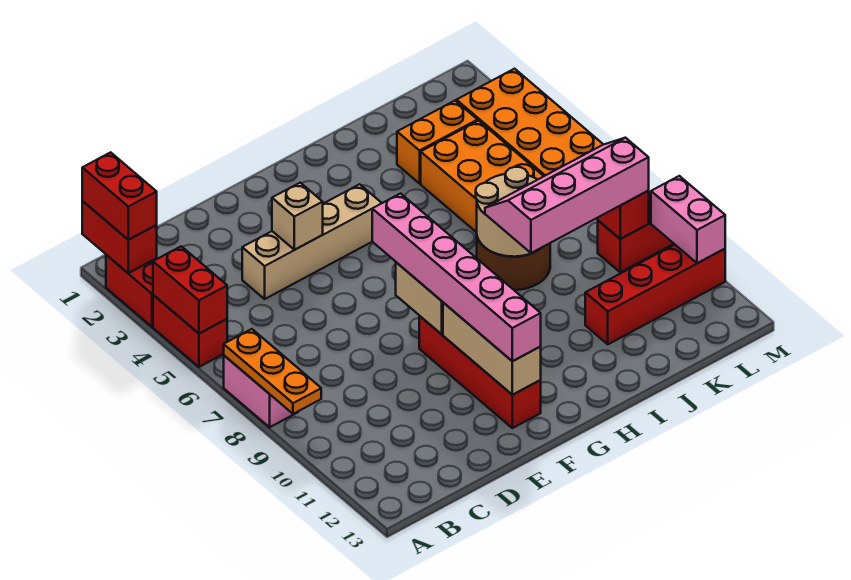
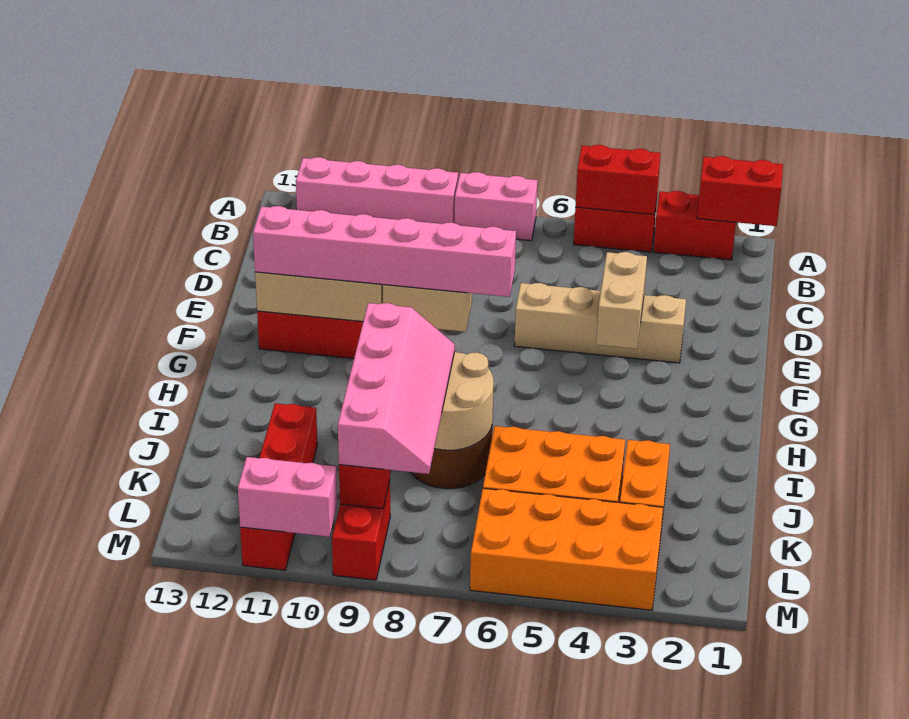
red brick A1:A2 level 3 -> none
orange plate A7:A9 level 2 -> none
none -> pink brick A9:A12 level 1
tan brick D4:G4 level 1 -> tan brick E3:E6 level 1
tan brick E4 level 2 -> tan brick E4:F4 level 2

